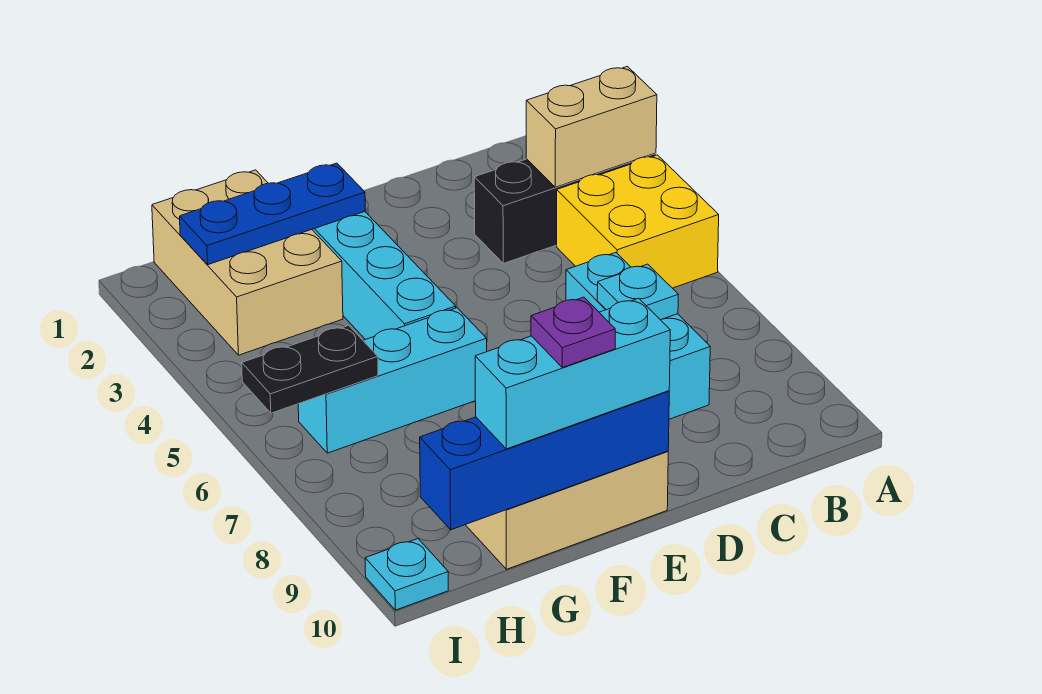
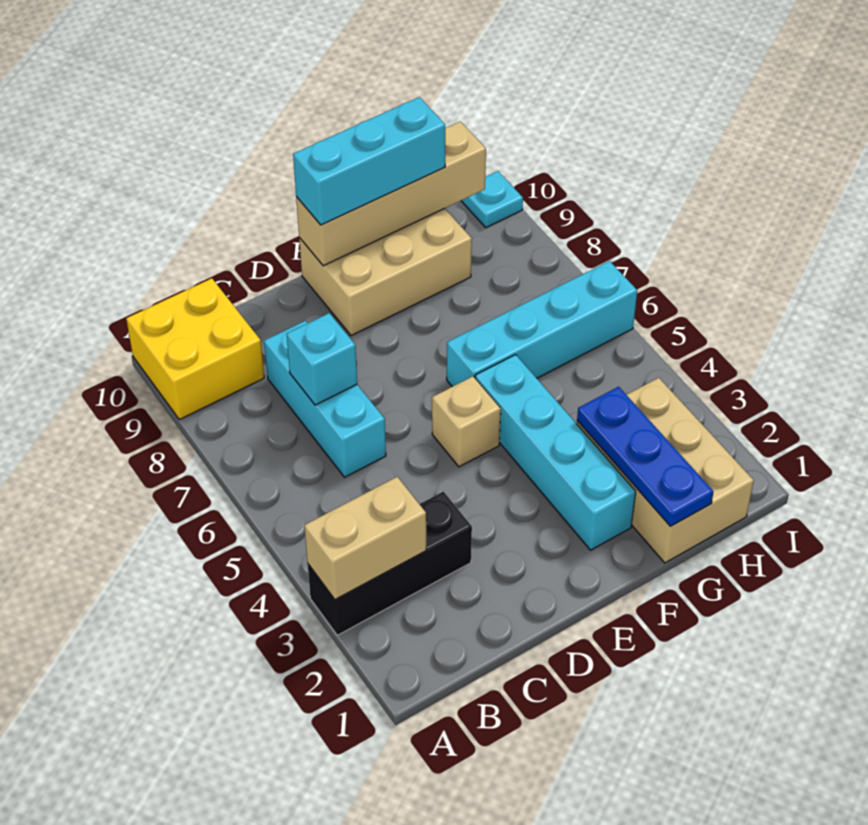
yellow brick A4:B5 level 1 -> yellow brick A9:B10 level 1
cyan plate C7 level 2 -> cyan brick C7 level 2
none -> tan brick E5 level 1
blue brick E10:H10 level 2 -> tan brick E10:H10 level 2
blue plate F2:H2 level 2 -> blue plate G1:G3 level 2
cyan brick F6:H6 level 1 -> cyan brick F6:I6 level 1
purple plate F10 level 4 -> none
black plate H6:I6 level 2 -> none

